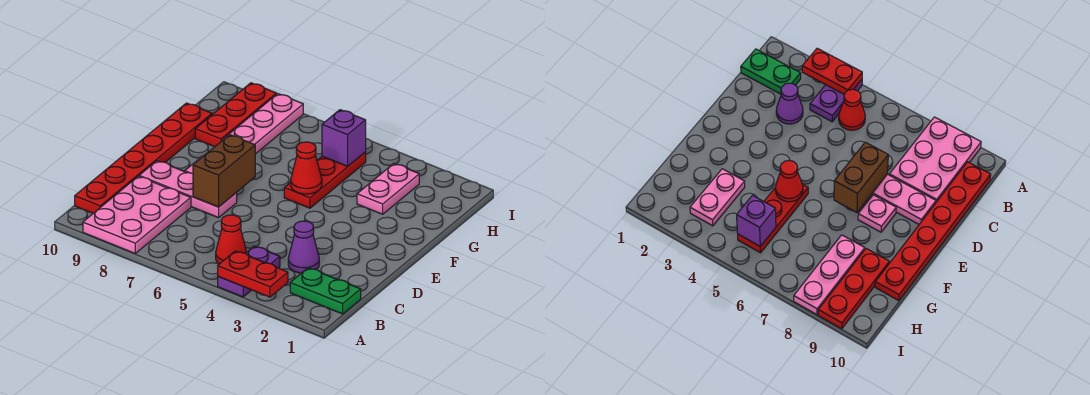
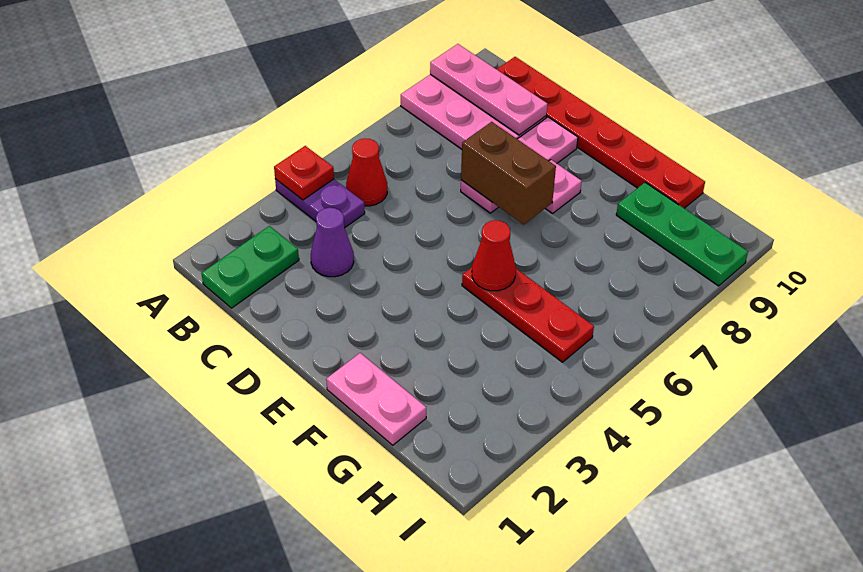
red plate A3:A4 level 2 -> red plate A4 level 2
pink plate G3:H3 level 1 -> pink plate F1:G1 level 1
pink plate G8:I8 level 1 -> pink plate A9:C9 level 2
red plate G9:I9 level 1 -> green plate G9:I9 level 1
purple brick H5 level 2 -> none

